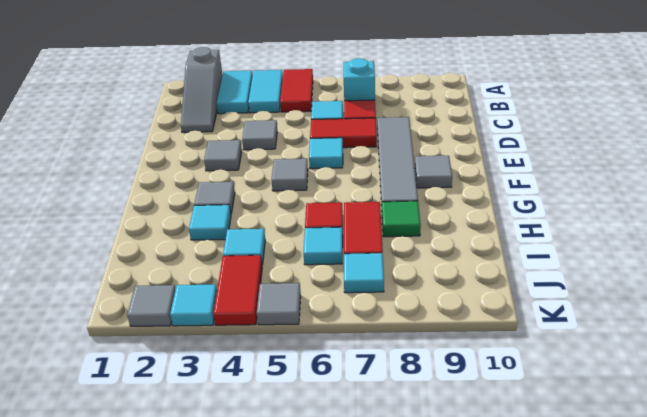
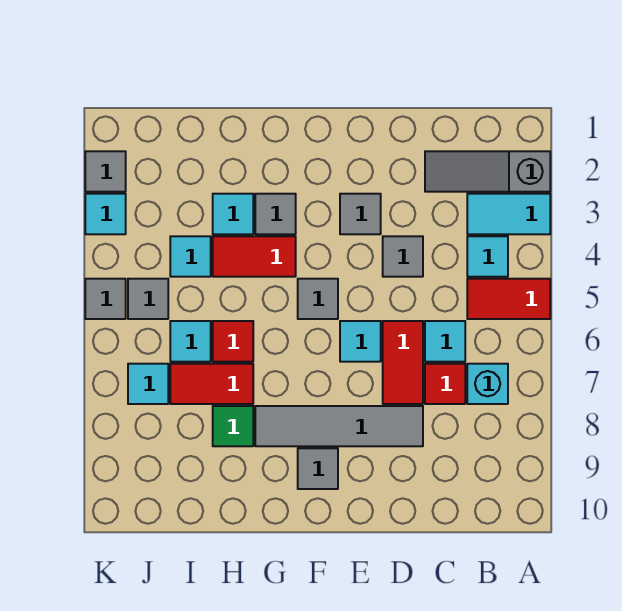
cyan tile A4:B4 level 1 -> cyan tile B4 level 1
red tile J4:K4 level 1 -> red tile G4:H4 level 1
none -> grey tile J5 level 1

